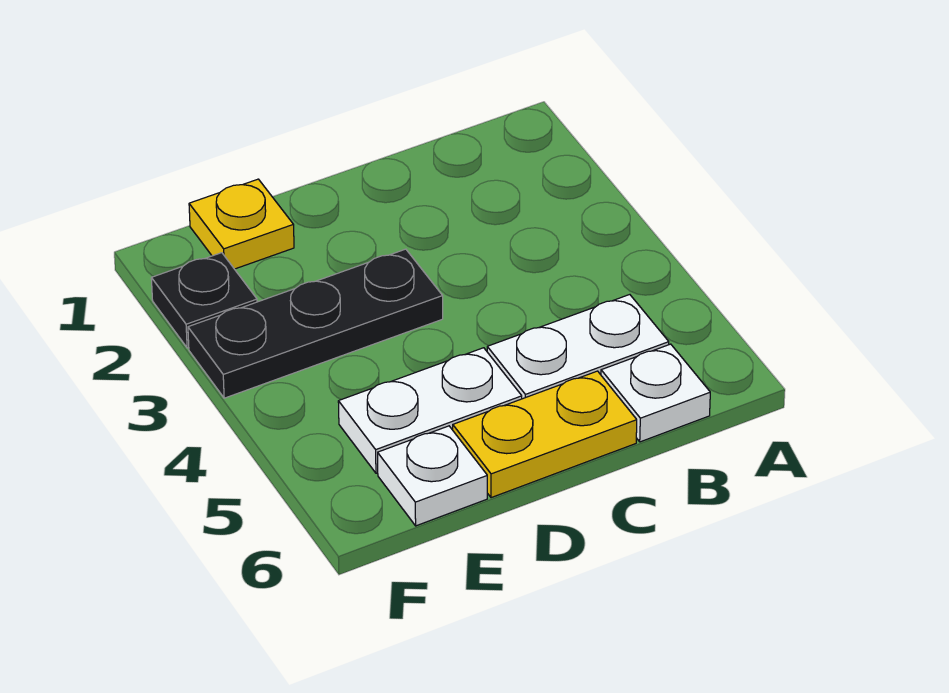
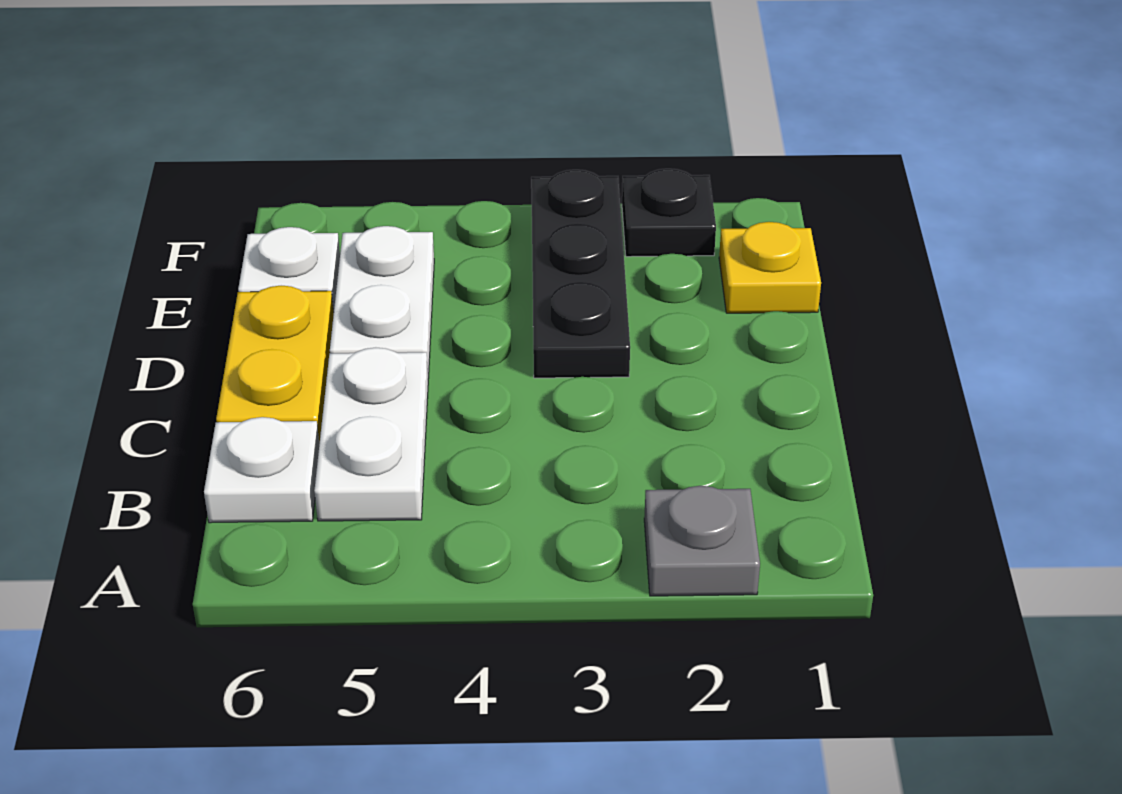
none -> grey plate A2 level 1

